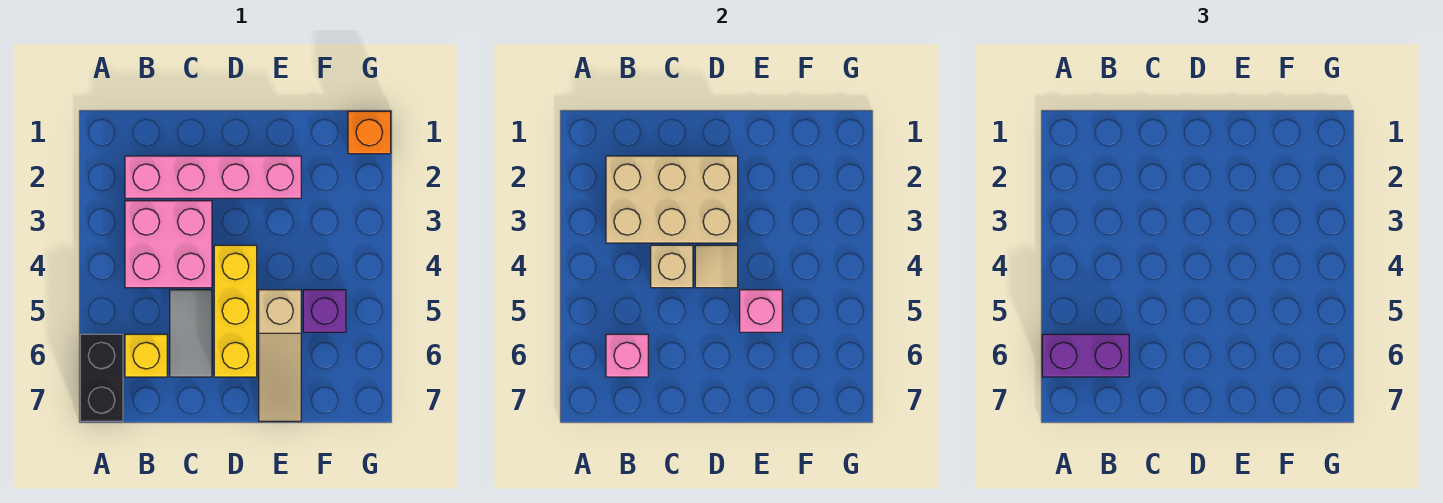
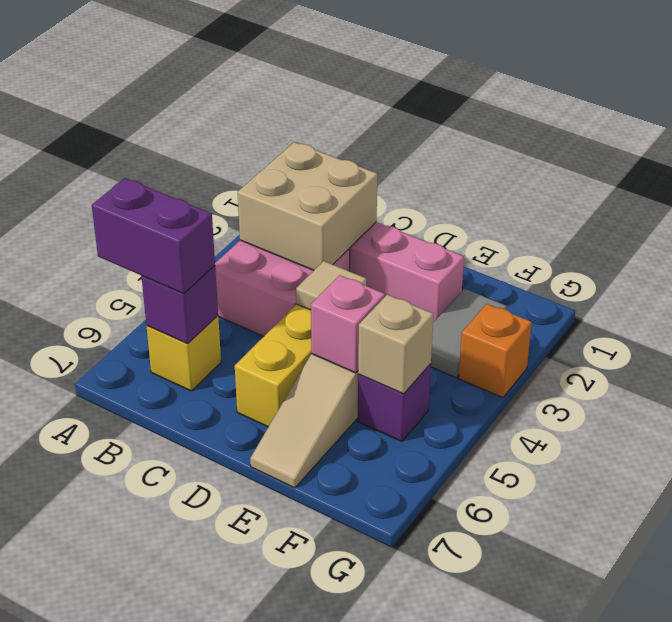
black brick A6:A7 level 1 -> none
tan brick B2:D3 level 2 -> tan brick B2:C3 level 2
pink brick B6 level 2 -> purple brick B6 level 2
tan brick C4 level 2 -> tan brick F5 level 2
grey tile C5:C6 level 1 -> grey tile F2:F3 level 1
orange brick G1 level 1 -> orange brick G3 level 1

